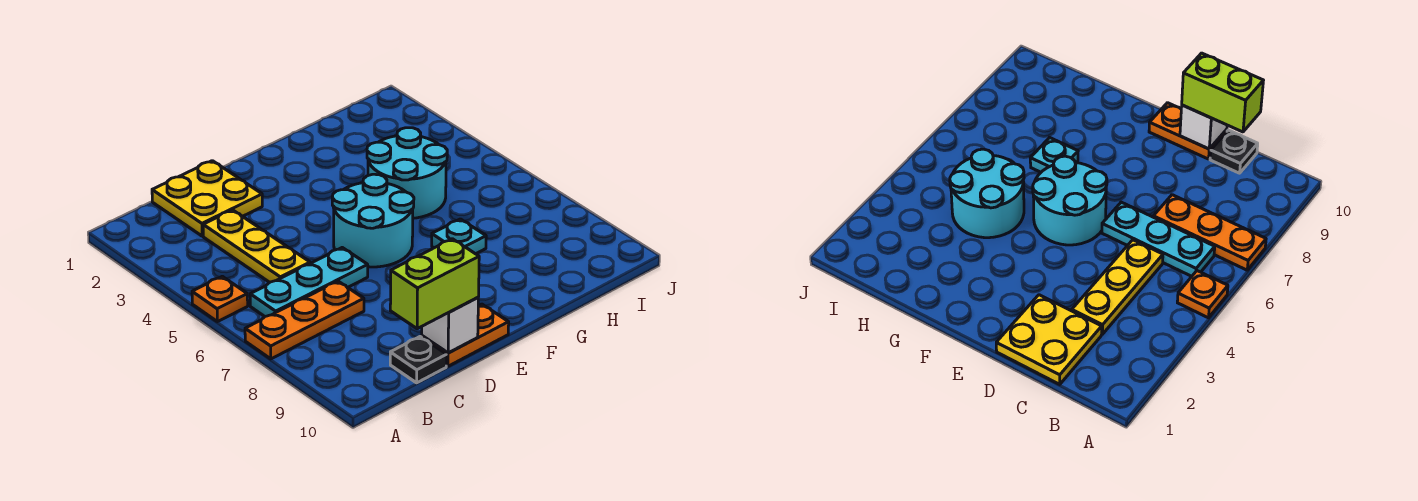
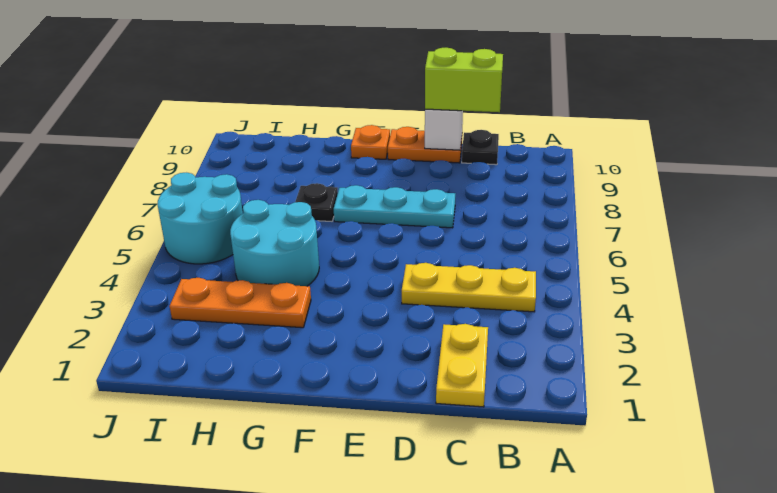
orange plate A5 level 1 -> orange plate F10 level 1
orange plate A7:C7 level 1 -> orange plate G3:I3 level 1
cyan plate B6:D6 level 1 -> cyan plate D7:F7 level 1
yellow plate C1:D2 level 1 -> yellow plate C1:C2 level 1
yellow plate C3:C5 level 1 -> yellow plate B4:D4 level 1
cyan round brick E5:F6 level 1 -> cyan round brick I5:J6 level 1
cyan plate G7 level 1 -> black plate G7 level 1

